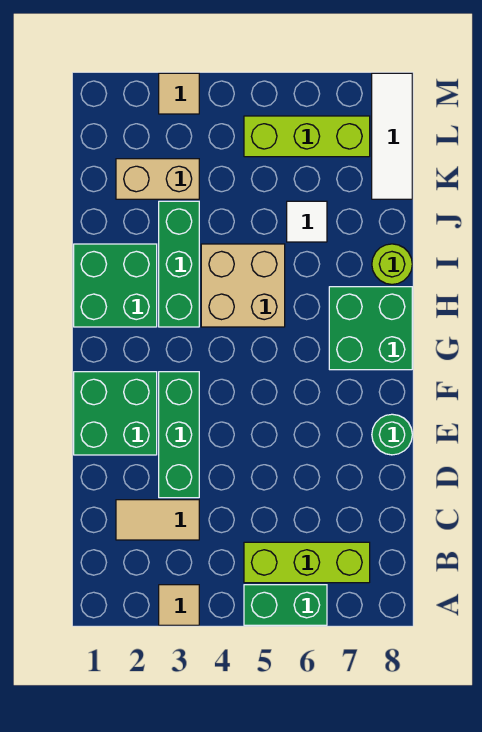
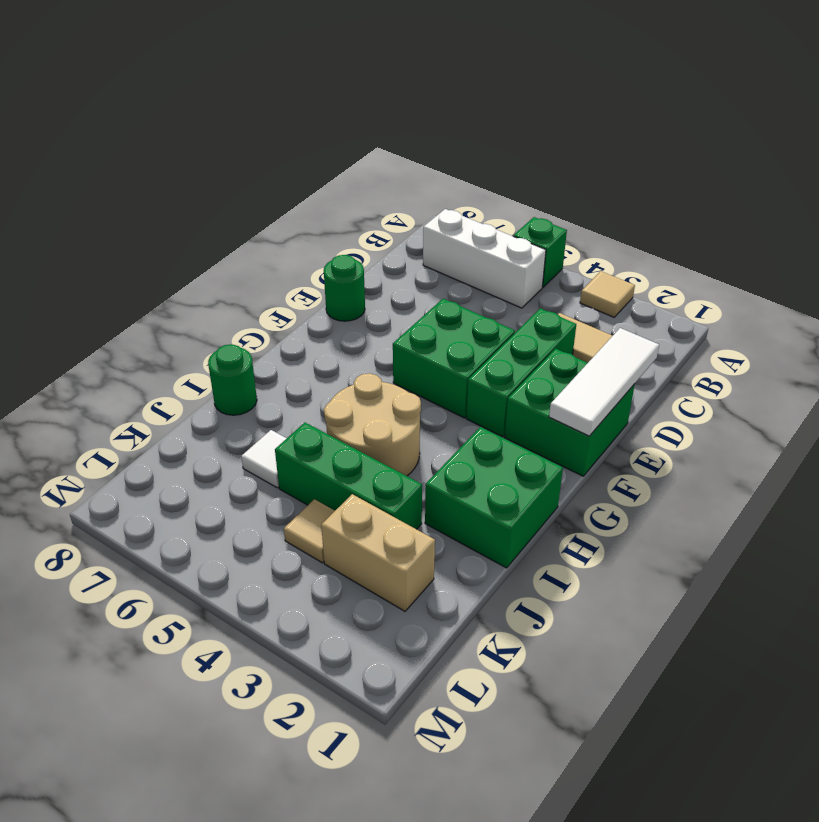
green brick A5:A6 level 1 -> green brick A5 level 1
lime brick B5:B7 level 1 -> white brick B5:B7 level 1
green brick G7:H8 level 1 -> green brick E4:F5 level 1
green brick H3:J3 level 1 -> green brick J3:J5 level 1
tan brick H4:I5 level 1 -> tan round brick H4:I5 level 1
lime round brick I8 level 1 -> green round brick I8 level 1
white tile K8:M8 level 1 -> white tile D1:F1 level 2
lime brick L5:L7 level 1 -> none
tan tile M3 level 1 -> tan tile K4 level 1

